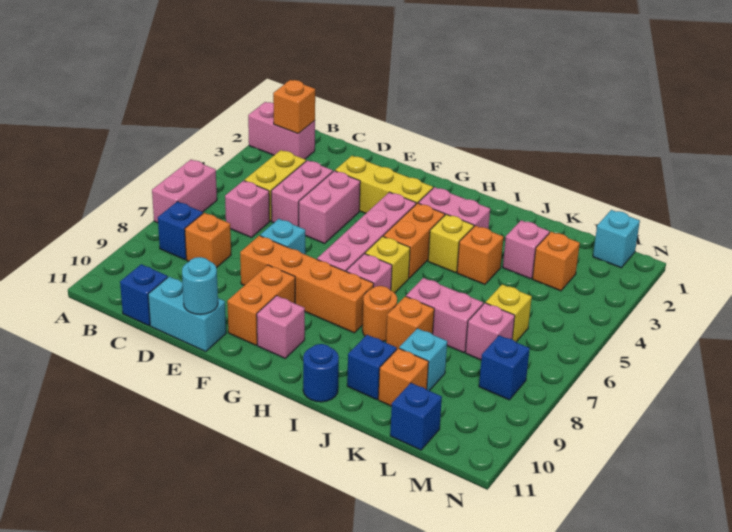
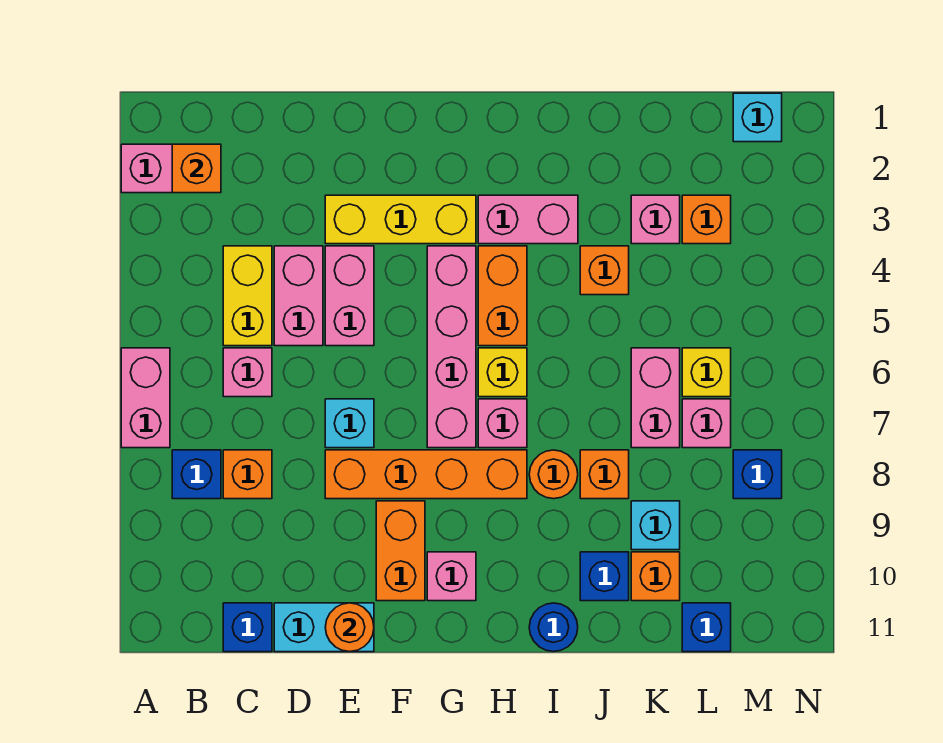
cyan round brick E11 level 2 -> orange round brick E11 level 2
yellow brick I4 level 1 -> none
pink brick J7:K7 level 1 -> pink brick K6:K7 level 1

